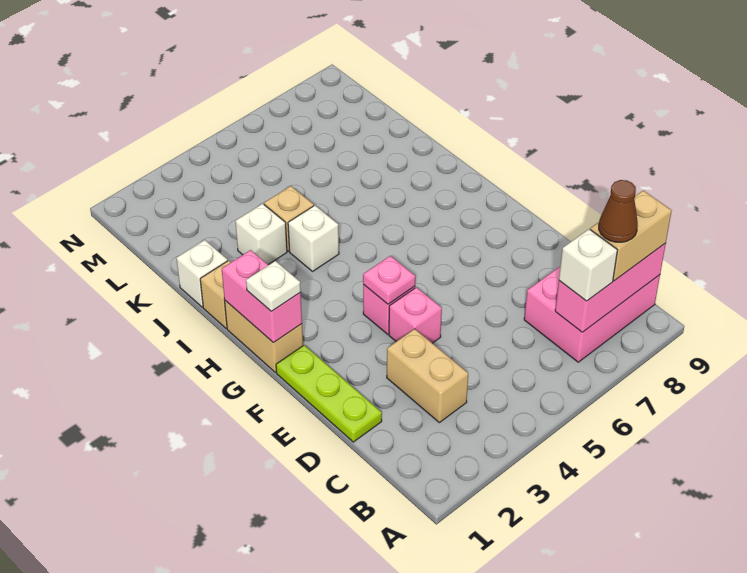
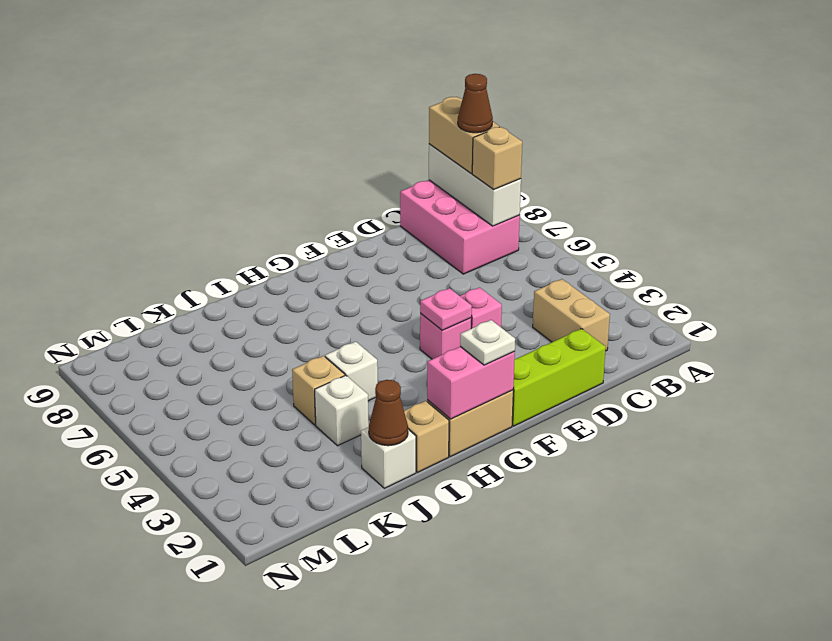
pink brick B7:B9 level 2 -> white brick B7:B9 level 2
white brick B7 level 3 -> tan brick B7 level 3
tan brick C3:D3 level 1 -> tan brick C2:C3 level 1
lime plate D1:F1 level 1 -> lime brick D1:F1 level 1
none -> brown cone J1 level 2

